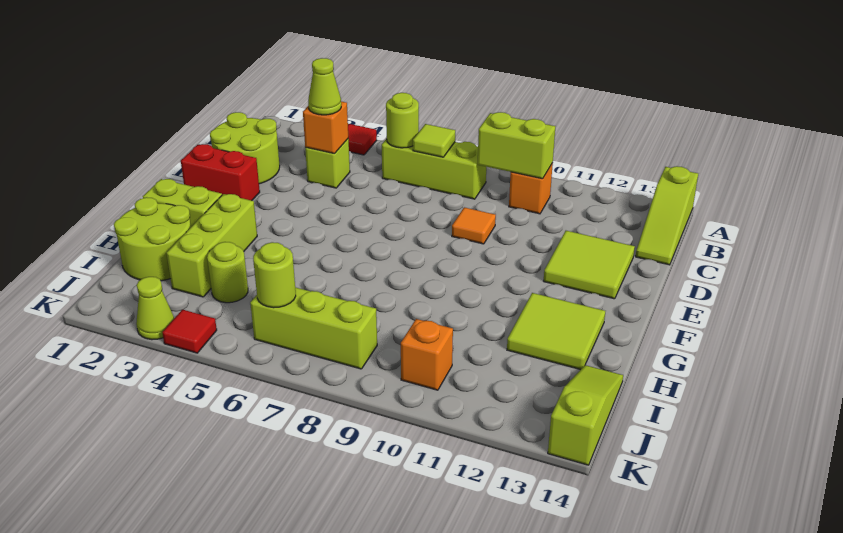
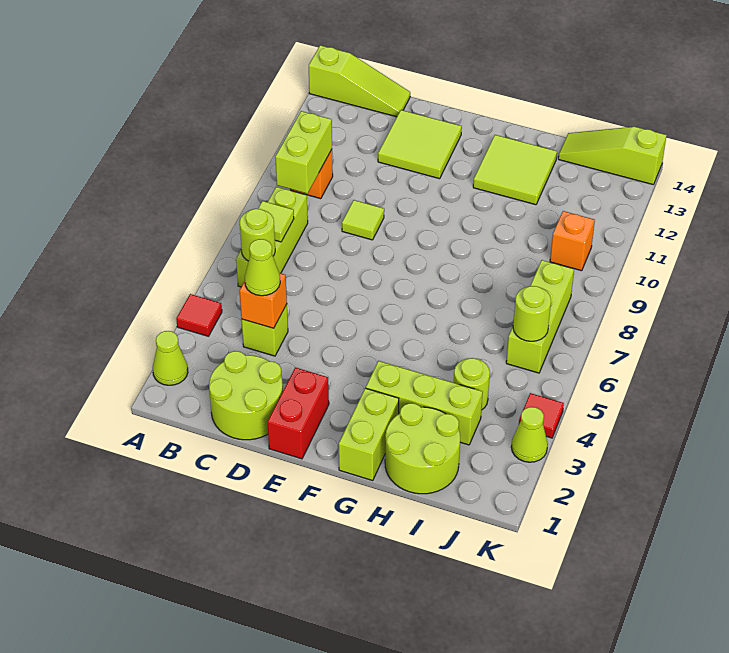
none -> lime cone A2 level 1
orange tile D9 level 1 -> lime tile D9 level 1

